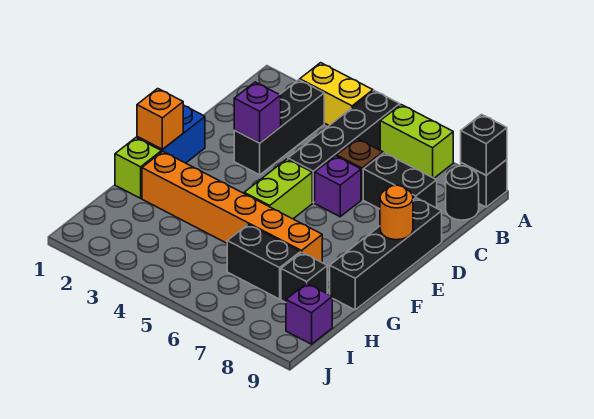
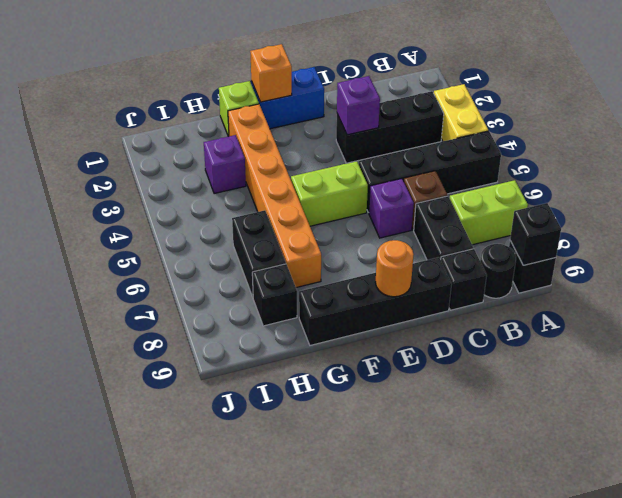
lime brick A6:A7 level 1 -> lime brick A7:B7 level 1
none -> black brick C9 level 1
purple brick I9 level 1 -> purple brick H3 level 1

